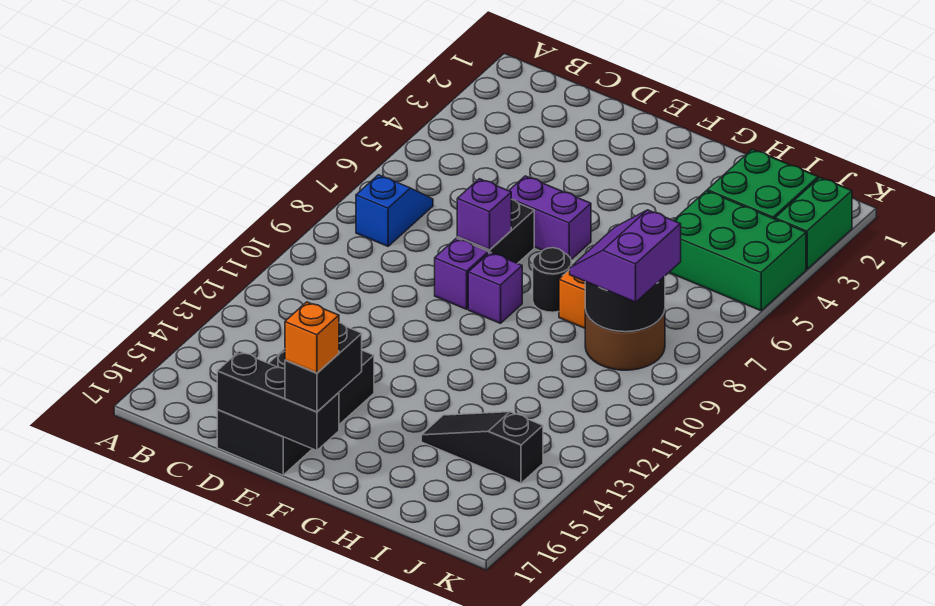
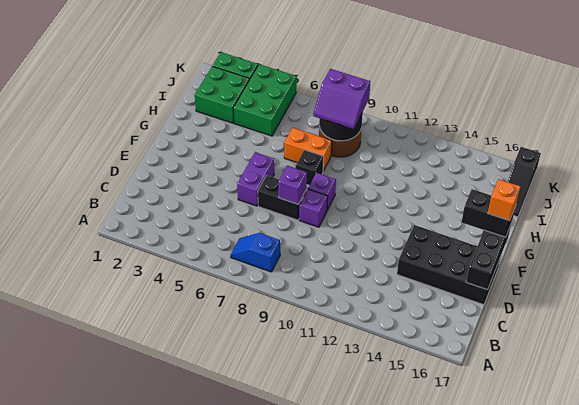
black round brick G8 level 1 -> black brick G8 level 1
black slope H14:J14 level 1 top J -> black slope I17:K17 level 1 top K

